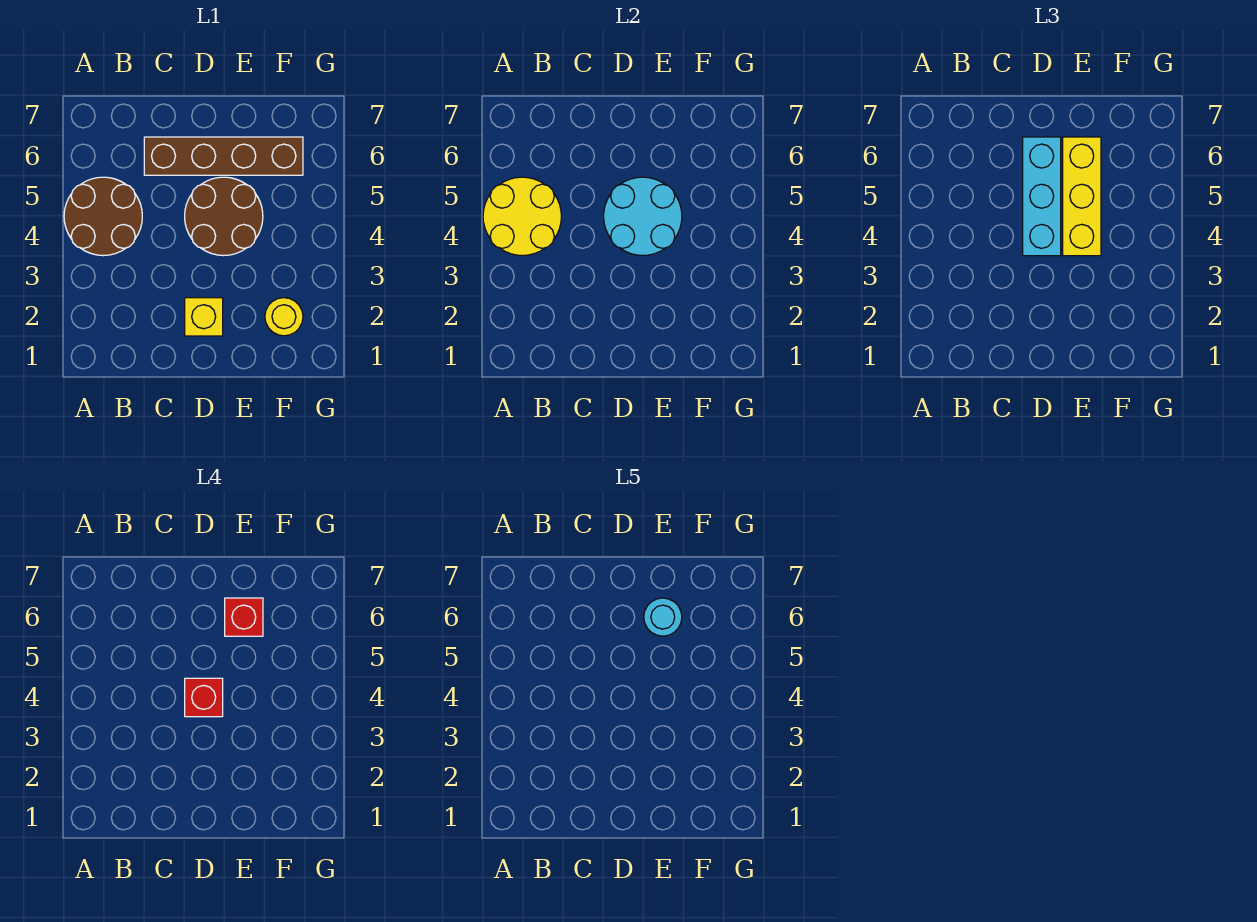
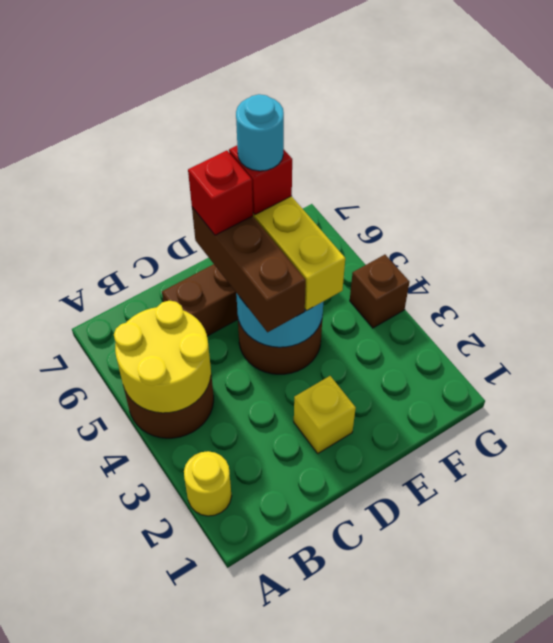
cyan brick D4:D6 level 3 -> brown brick D4:D6 level 3
red brick D4 level 4 -> red brick D6 level 4
yellow round brick F2 level 1 -> yellow round brick A2 level 1
none -> brown brick G4 level 1

